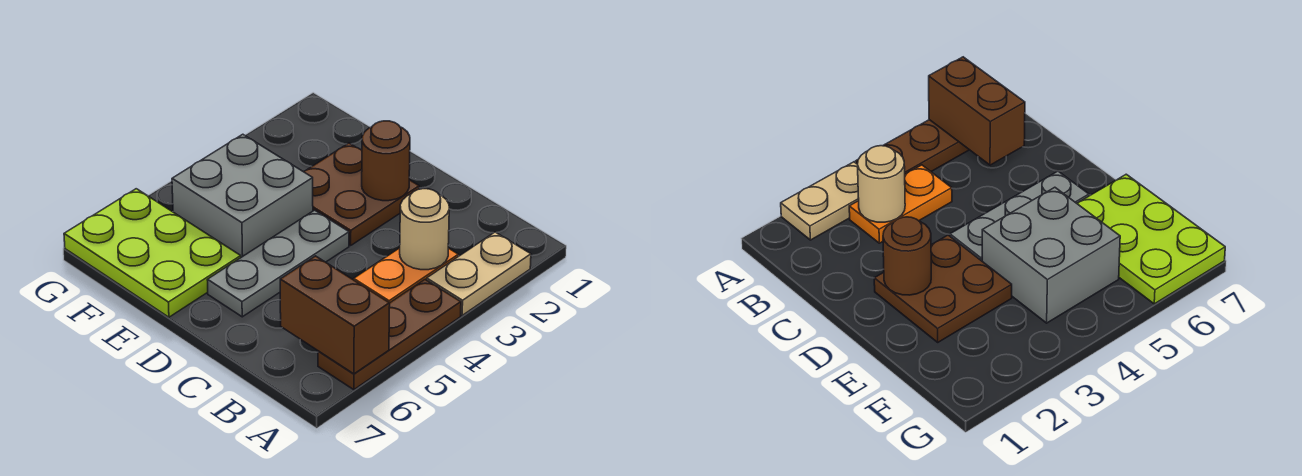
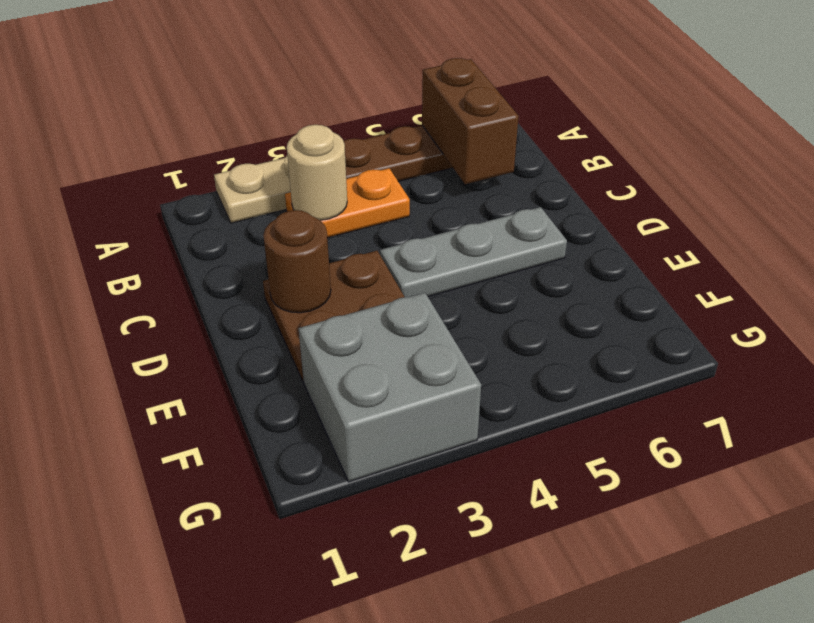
grey brick E4:F5 level 1 -> grey brick F2:G3 level 1
lime plate E6:G7 level 1 -> none

